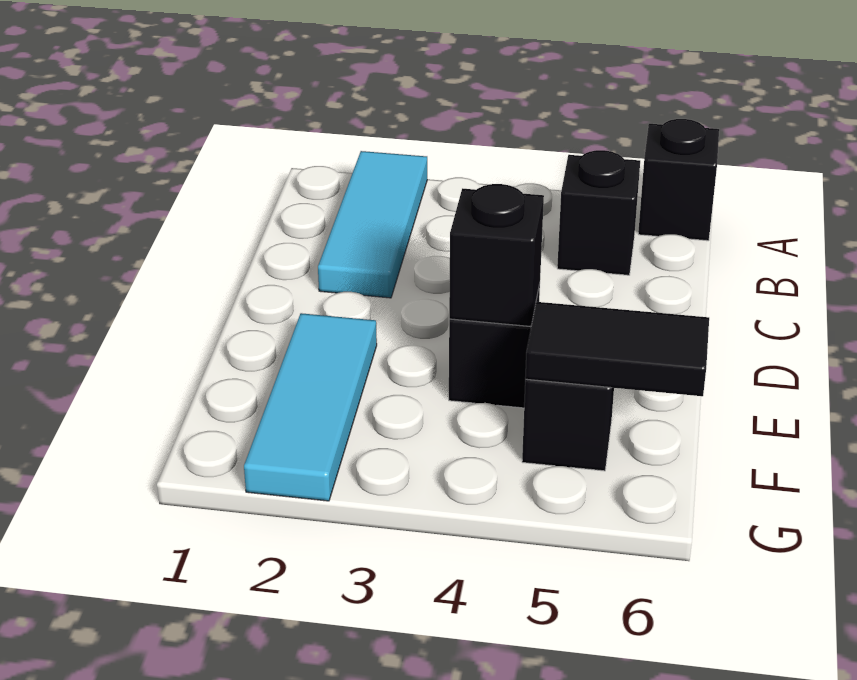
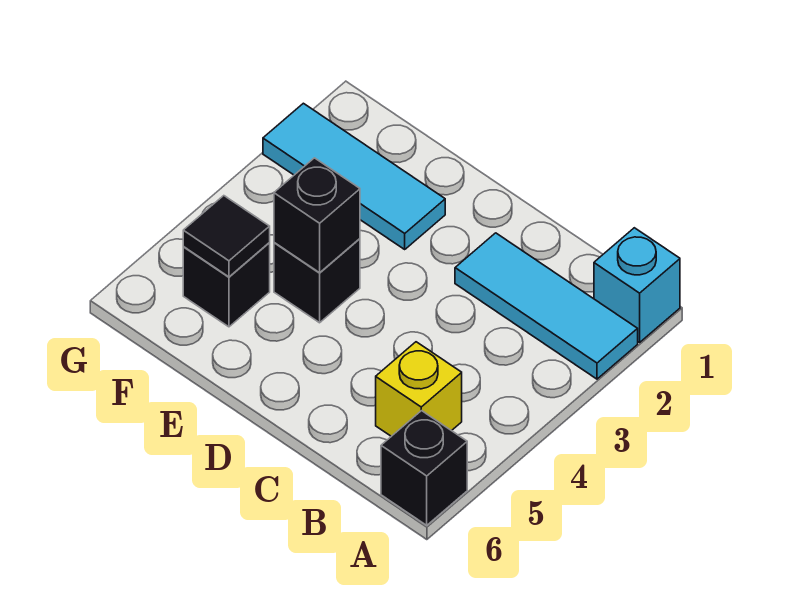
none -> cyan brick A1 level 1
black brick B5 level 1 -> yellow brick B5 level 1
black tile F5:F6 level 2 -> black tile F5 level 2

